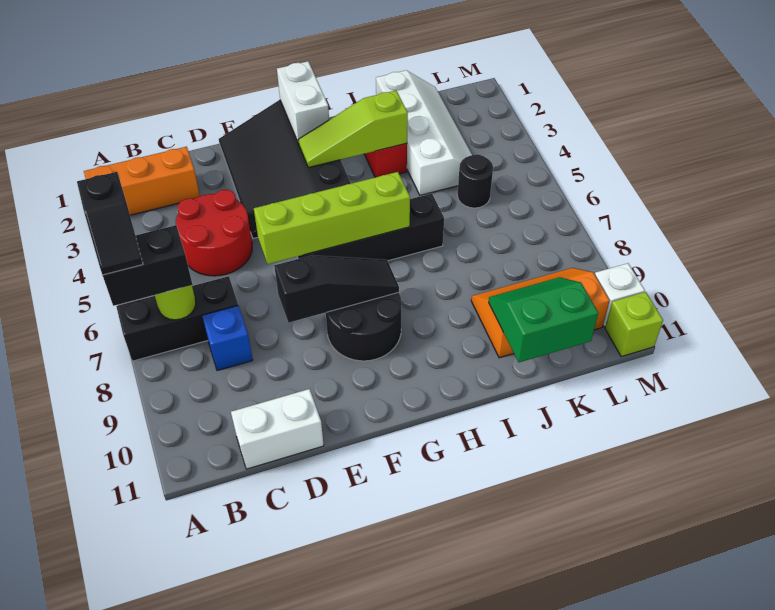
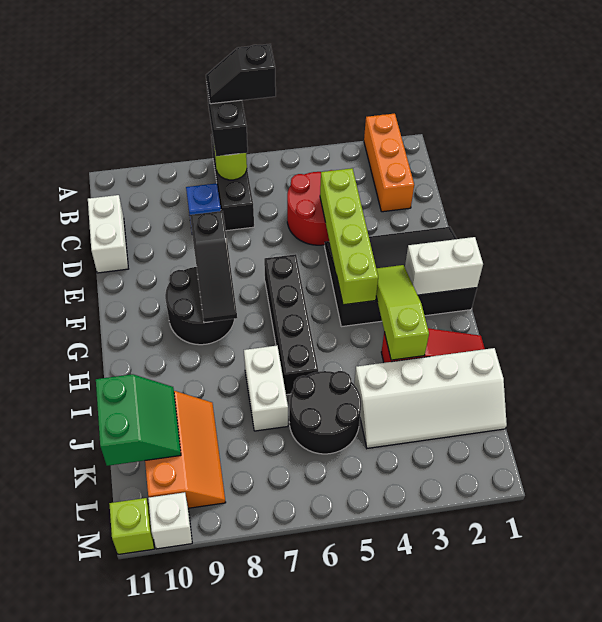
lime brick E6:H6 level 2 -> lime brick D4:G4 level 2
none -> white brick I7:J7 level 1
black round brick K5 level 1 -> black round brick J5:K6 level 1

